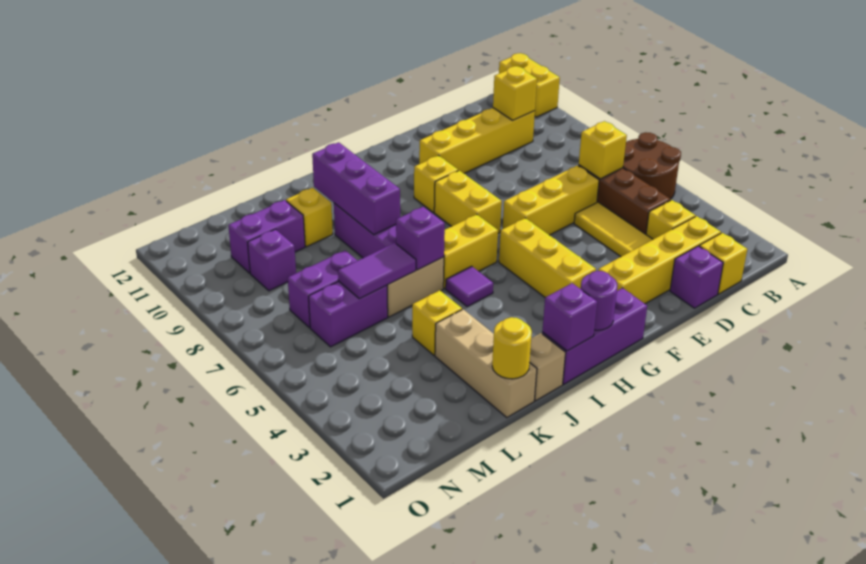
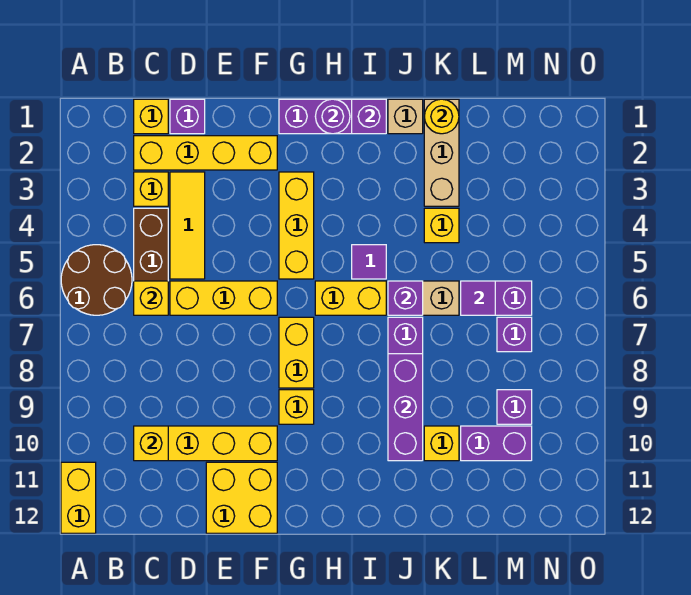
none -> yellow brick E11:F12 level 1
purple tile K6:L6 level 2 -> purple tile L6 level 2
purple brick L7:M7 level 1 -> purple brick M7 level 1

